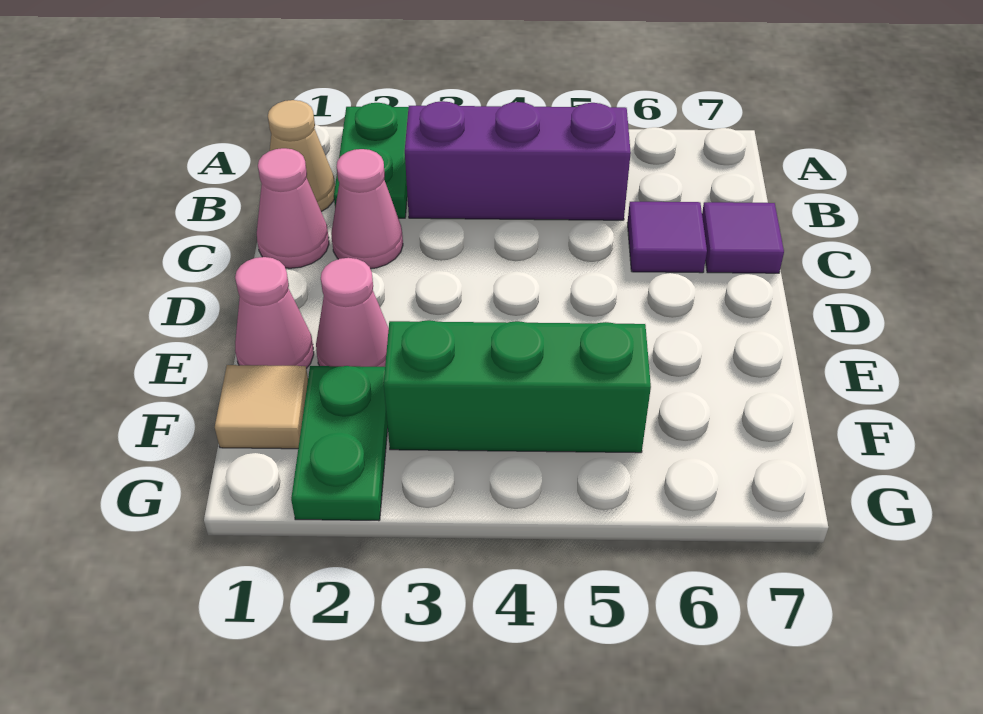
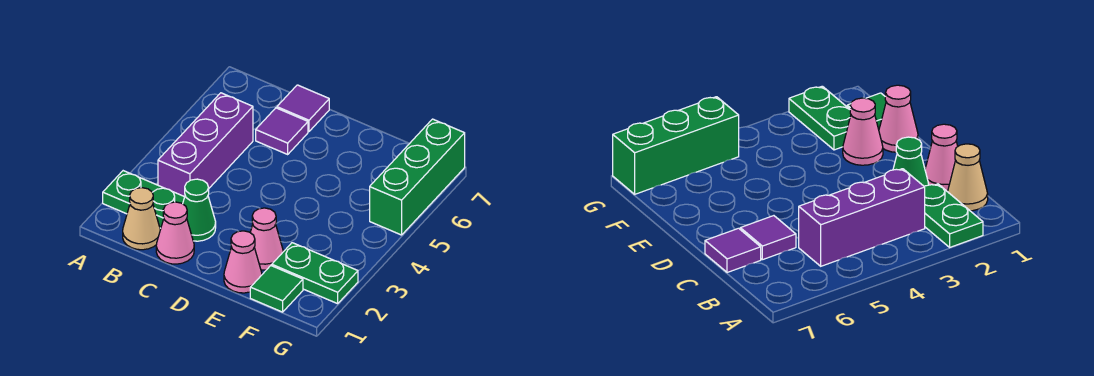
pink cone C2 level 1 -> green cone C2 level 1
tan tile F1 level 1 -> green tile F1 level 1
green brick F3:F5 level 1 -> green brick G5:G7 level 1

